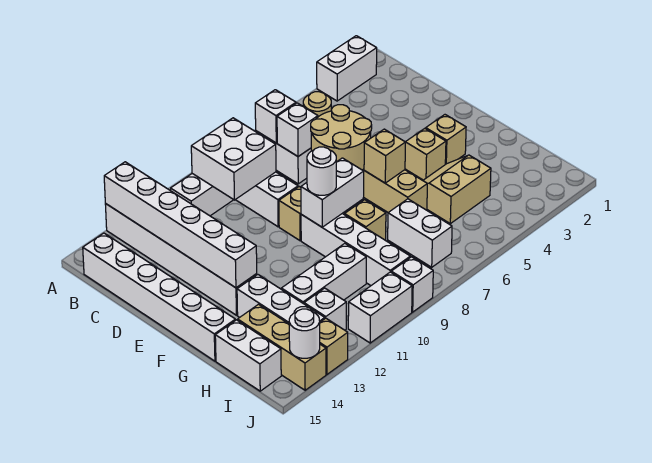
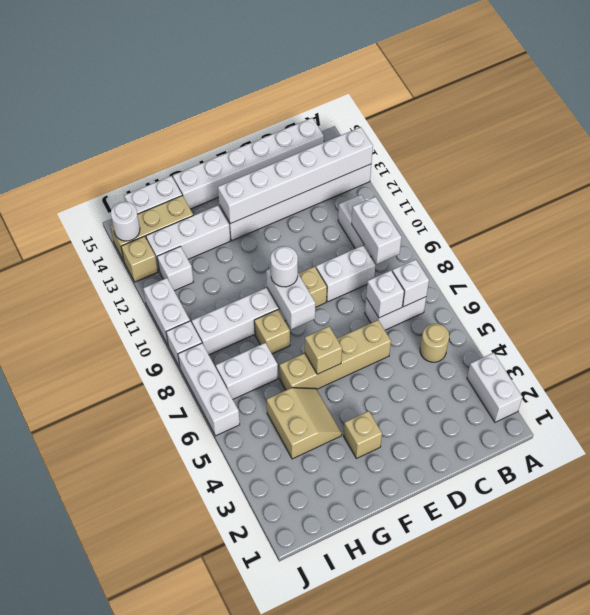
white brick B9:C10 level 2 -> white brick B9:B10 level 2
tan round brick D6:E7 level 2 -> none
tan brick F4 level 1 -> none
white brick H10:H12 level 1 -> white brick J6:J8 level 1

